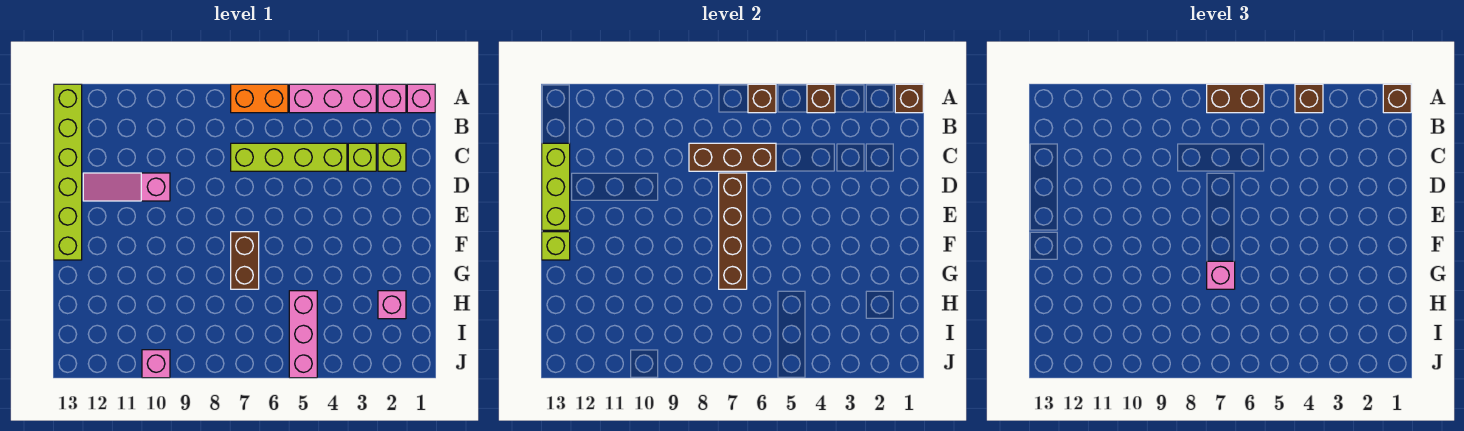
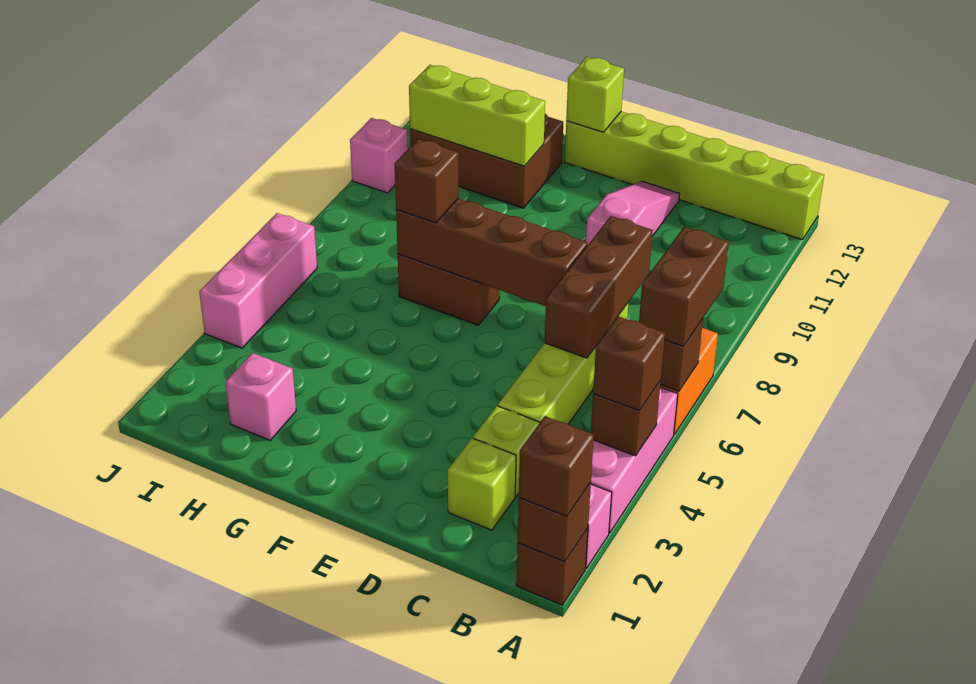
pink brick A1 level 1 -> brown brick A1 level 1
lime brick C13:E13 level 2 -> lime brick G11:I11 level 2
pink brick G7 level 3 -> brown brick G7 level 3
none -> brown brick G11:I12 level 1
pink brick H5:J5 level 1 -> pink brick J4:J6 level 1

